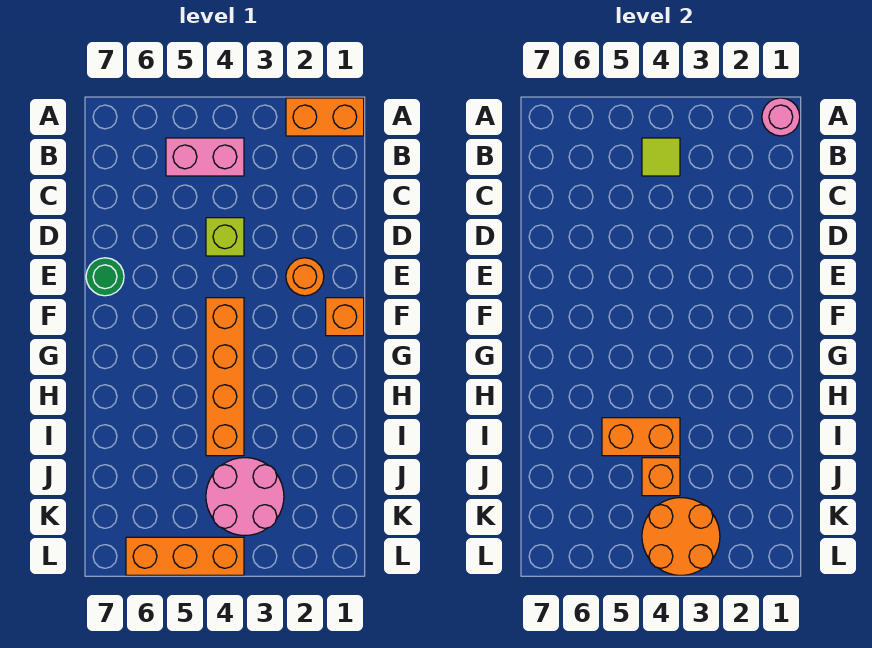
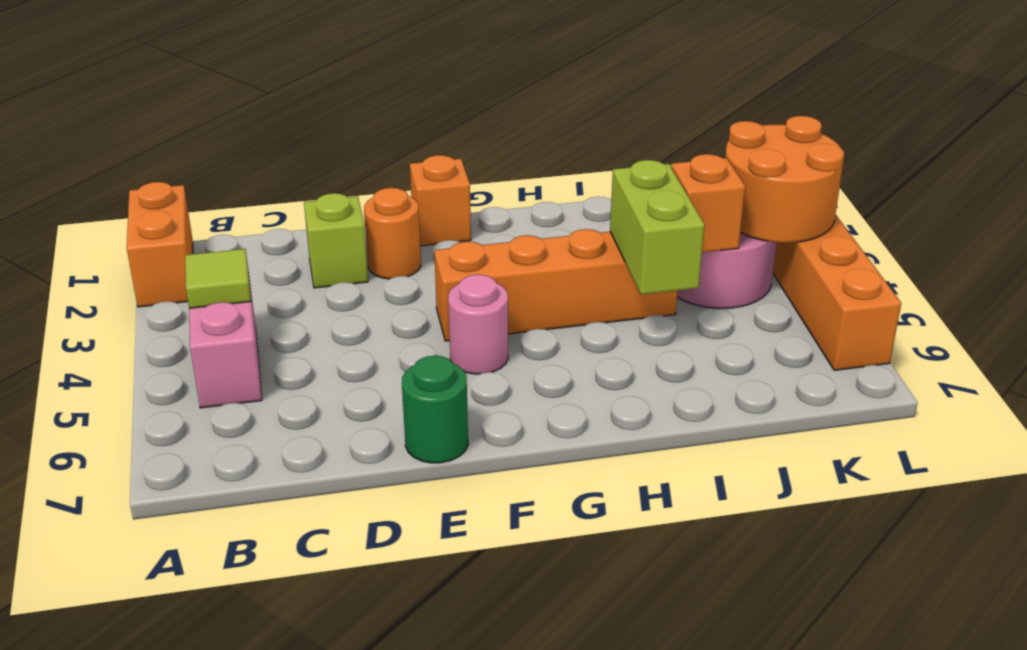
pink round brick A1 level 2 -> pink round brick F5 level 1
lime brick D4 level 1 -> lime brick D2 level 1
orange brick I4:I5 level 2 -> lime brick I4:I5 level 2

